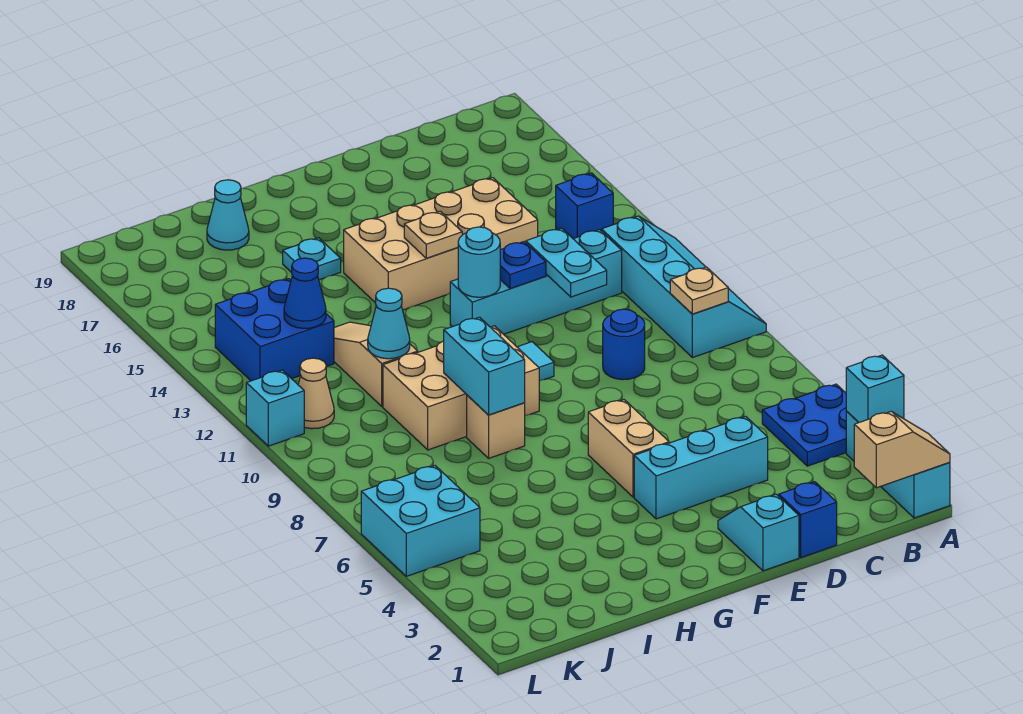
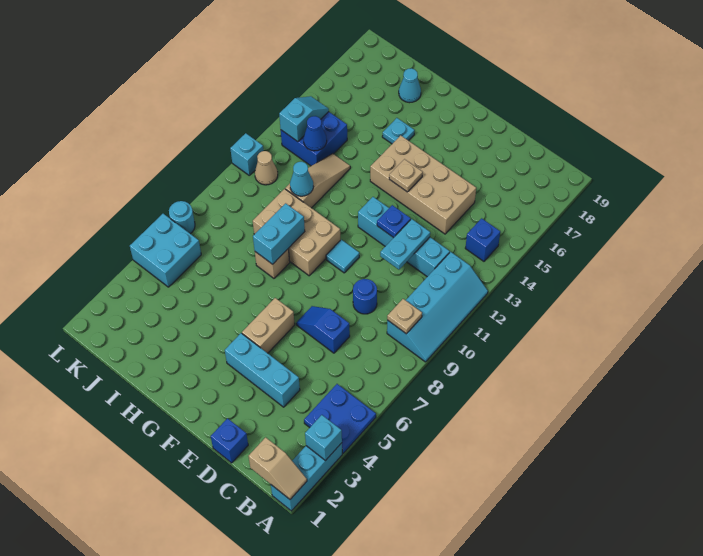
none -> blue slope D7:E7 level 1 top D
cyan slope E1:E2 level 1 top 1 -> cyan slope K13:K14 level 2 top 13
cyan round brick F12 level 2 -> cyan round brick L7 level 1

